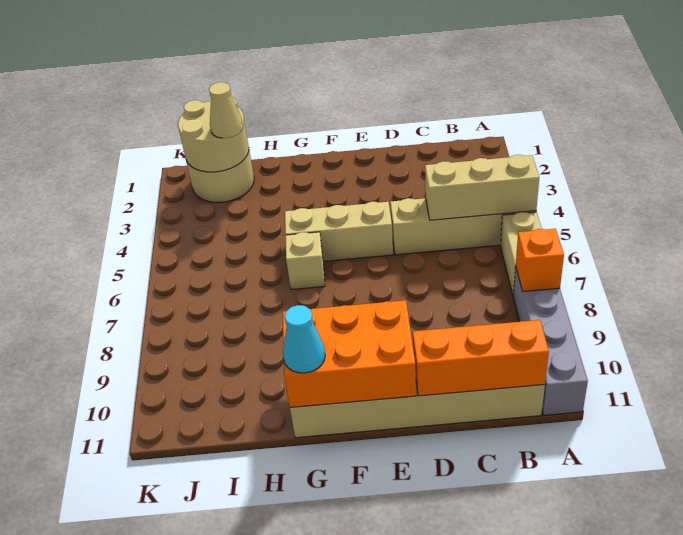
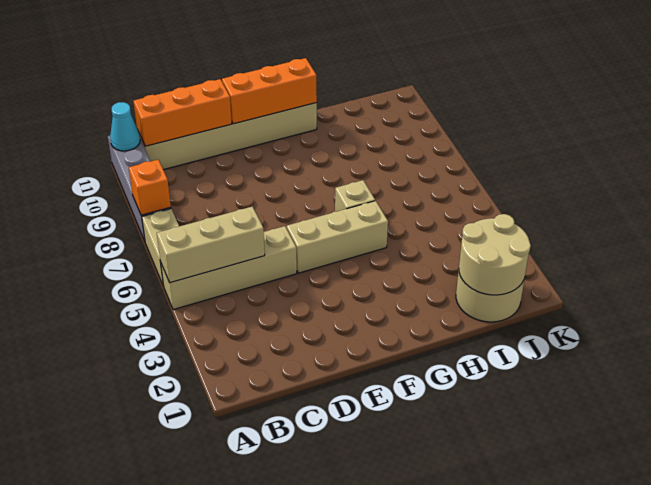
orange brick E10:G11 level 2 -> orange brick E11:G11 level 2
cyan cone G11 level 3 -> cyan cone A11 level 2
tan cone I2 level 3 -> none

